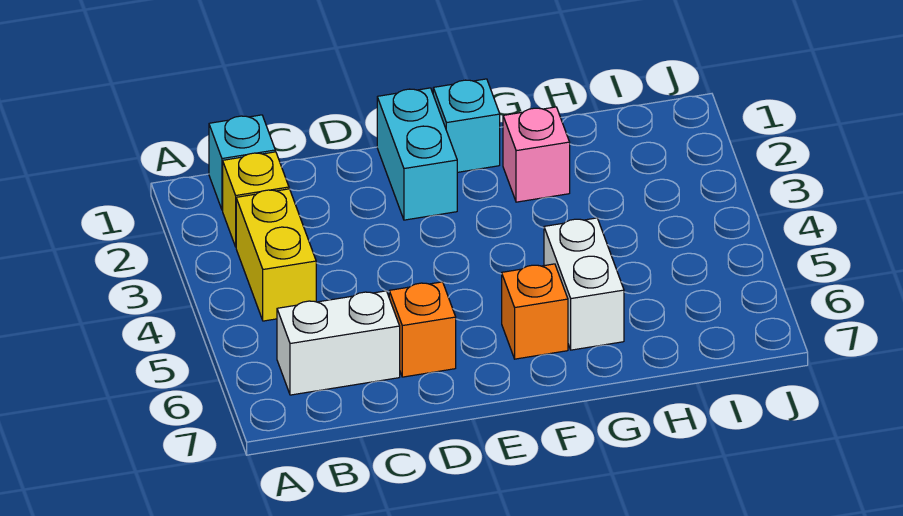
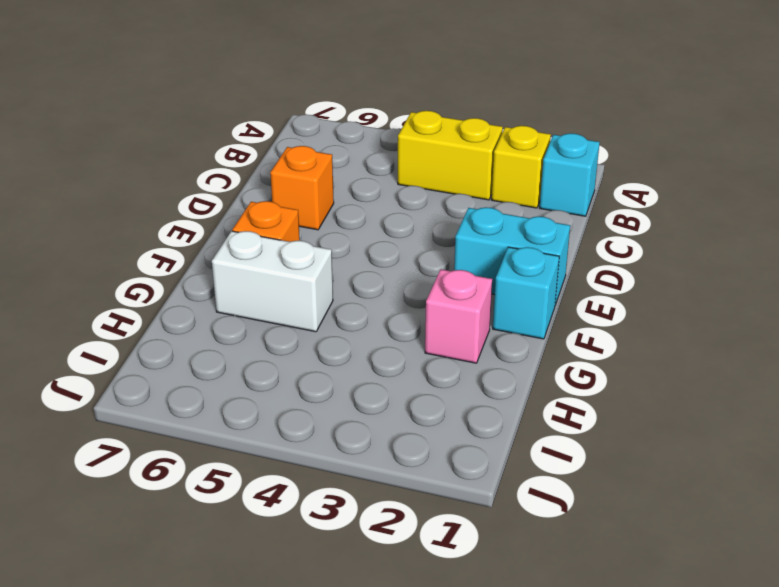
white brick B6:C6 level 1 -> none

